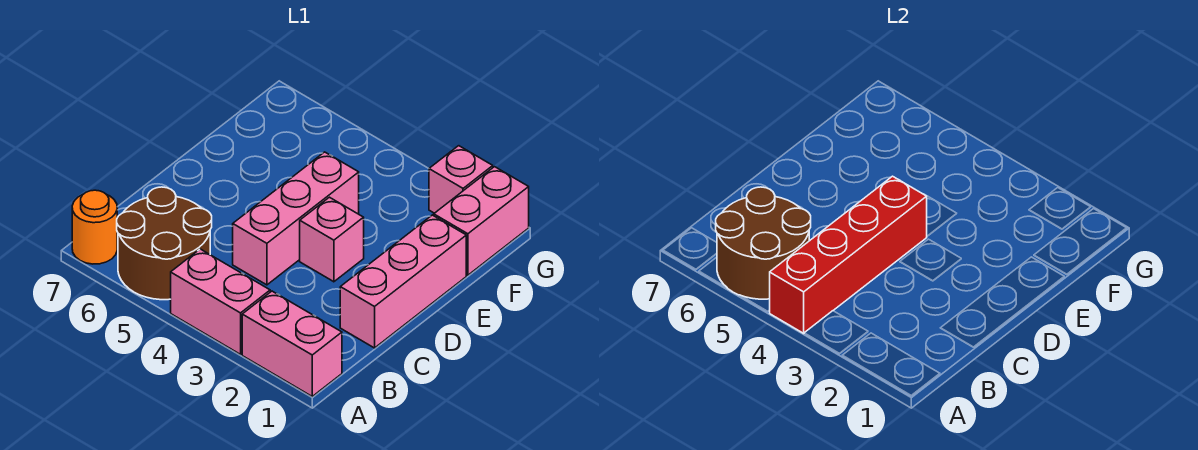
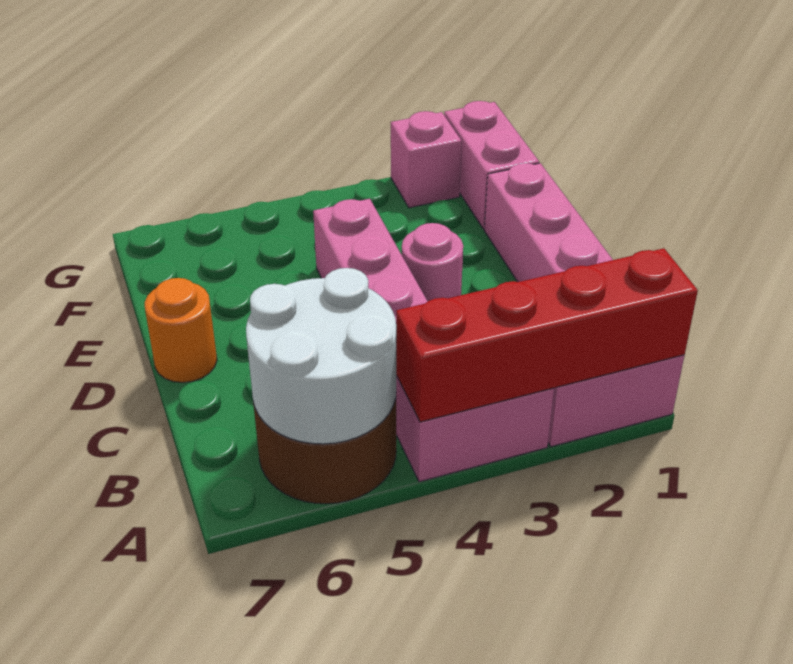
red brick A4:D4 level 2 -> red brick A1:A4 level 2
brown round brick A5:B6 level 2 -> white round brick A5:B6 level 2
orange round brick A7 level 1 -> orange round brick D7 level 1
pink brick D3 level 1 -> pink round brick D3 level 1

